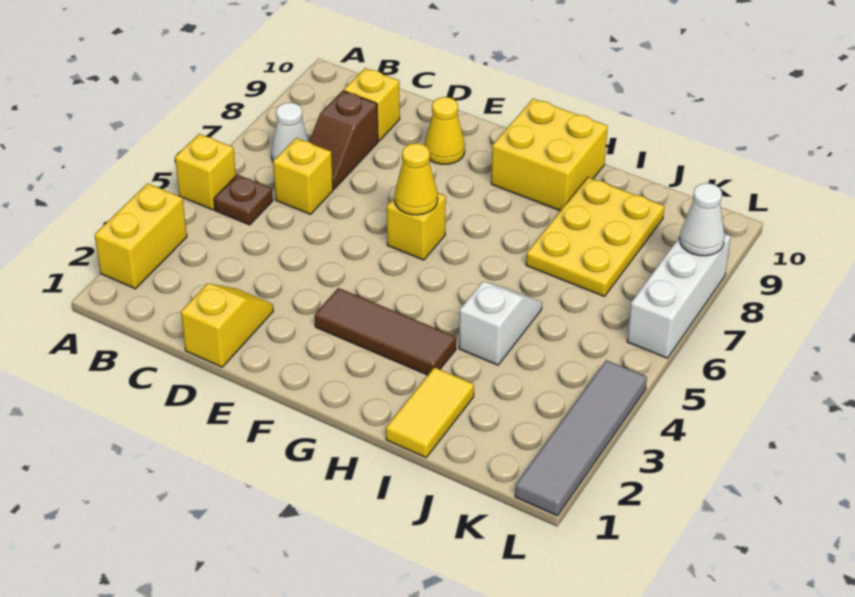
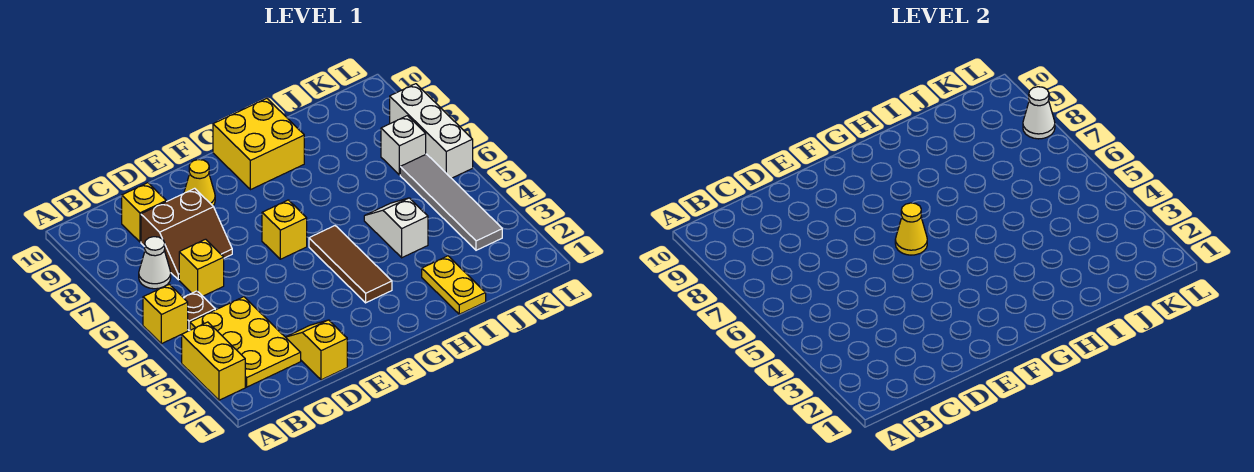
brown slope C7:C8 level 1 top 8 -> brown slope C7:D8 level 1 top 8
brown tile F3:H3 level 1 -> brown tile G3:G5 level 1
yellow tile I1:I2 level 1 -> yellow plate I1:I2 level 1
yellow plate I7:J9 level 1 -> yellow plate B2:C4 level 1
none -> white brick K7 level 1
grey tile L1:L4 level 1 -> grey tile K3:K6 level 1

